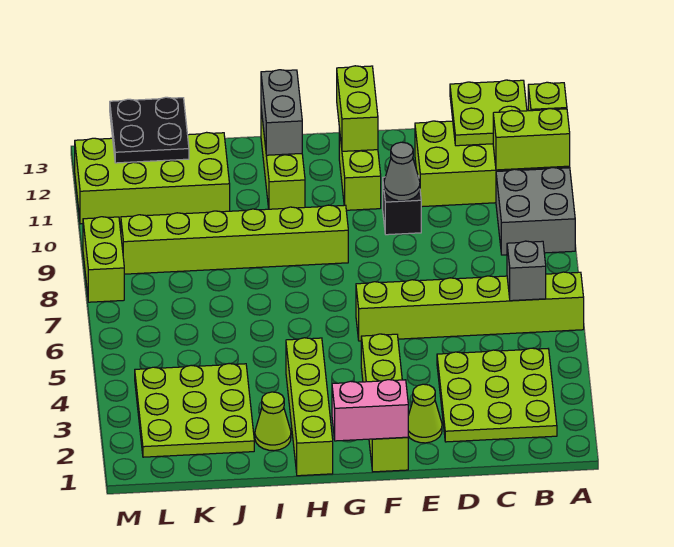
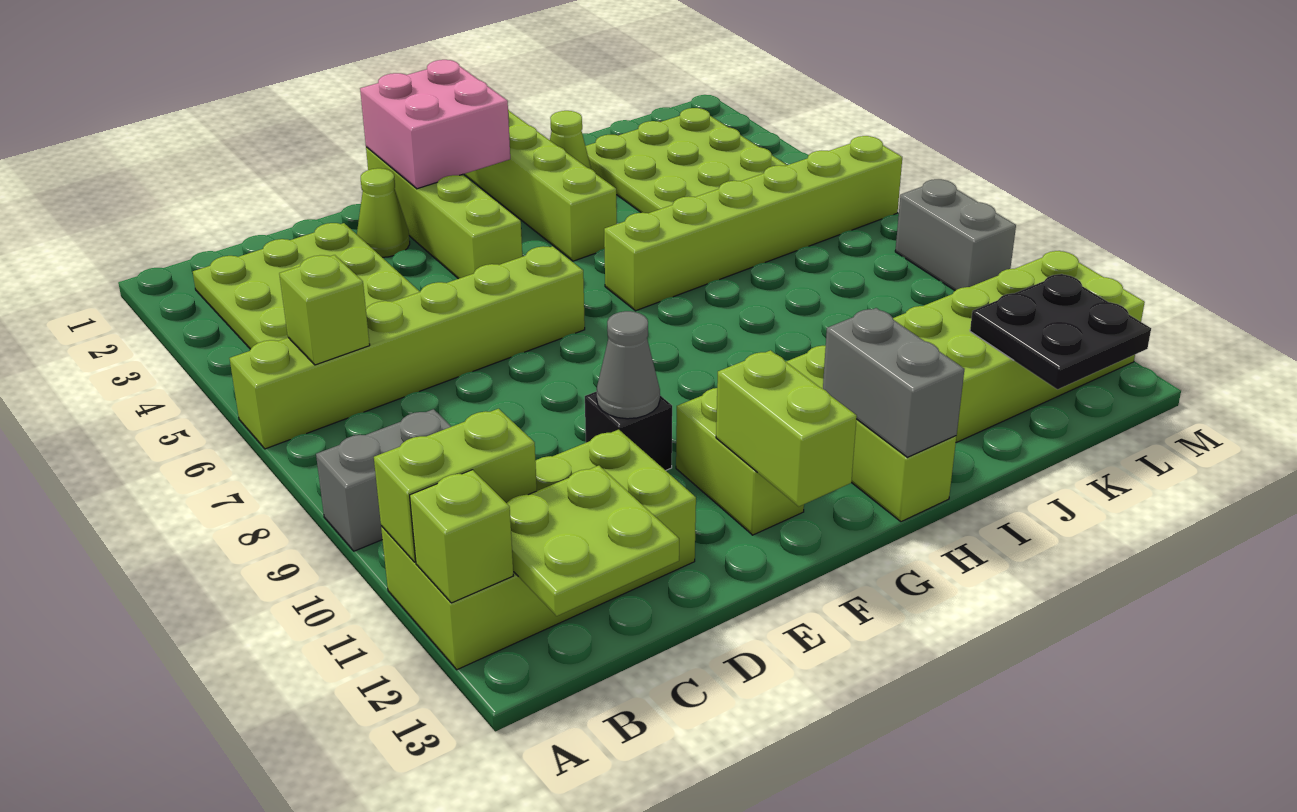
grey brick A9:B10 level 1 -> grey brick A9:B9 level 1
grey brick B6 level 2 -> lime brick B6 level 2
pink brick F1:G1 level 2 -> pink brick F1:G2 level 2
lime brick G9:L9 level 1 -> lime brick H6:M6 level 1
lime brick M8:M9 level 1 -> grey brick M8:M9 level 1

